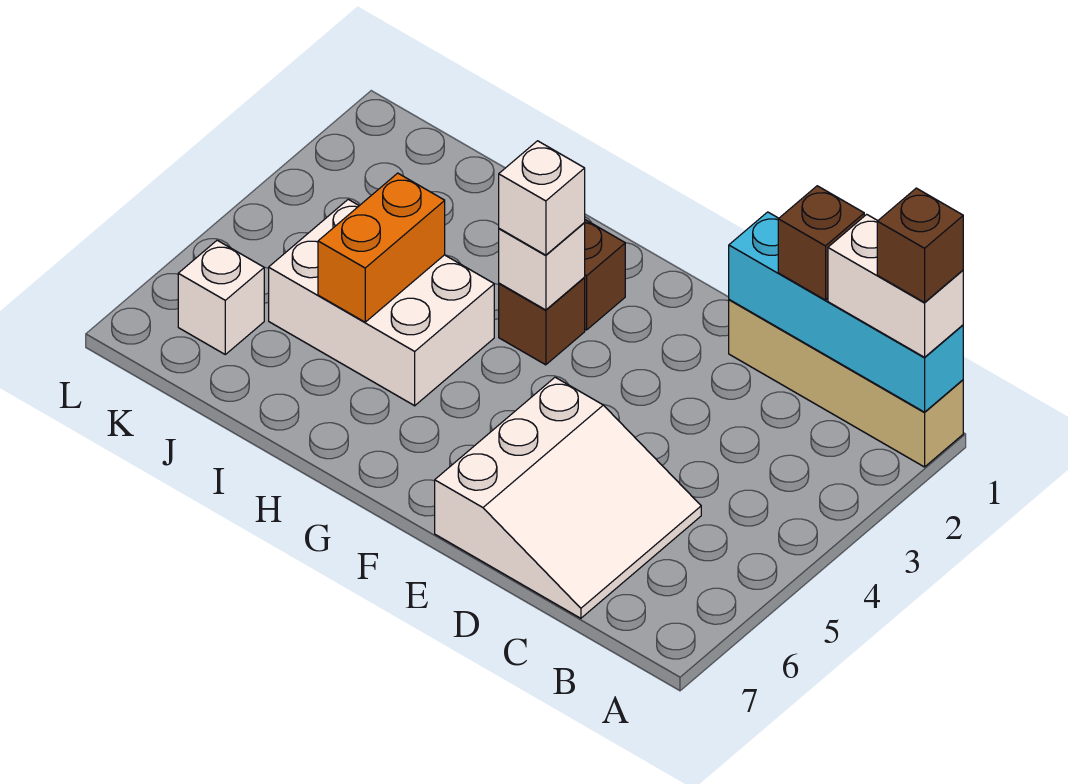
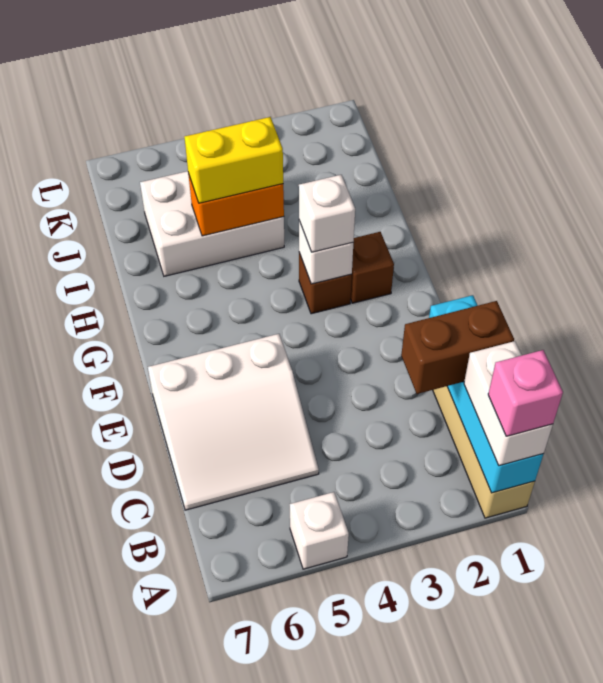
brown brick A1 level 4 -> pink brick A1 level 4
brown brick C1 level 3 -> brown brick C1:C2 level 3
white brick H4:J5 level 1 -> white brick I4:J6 level 1
none -> yellow brick I4:I5 level 3
white brick K6 level 1 -> white brick A5 level 1

